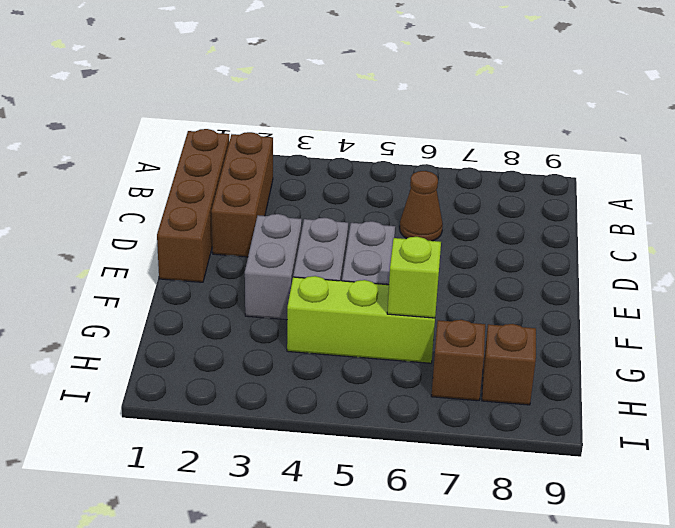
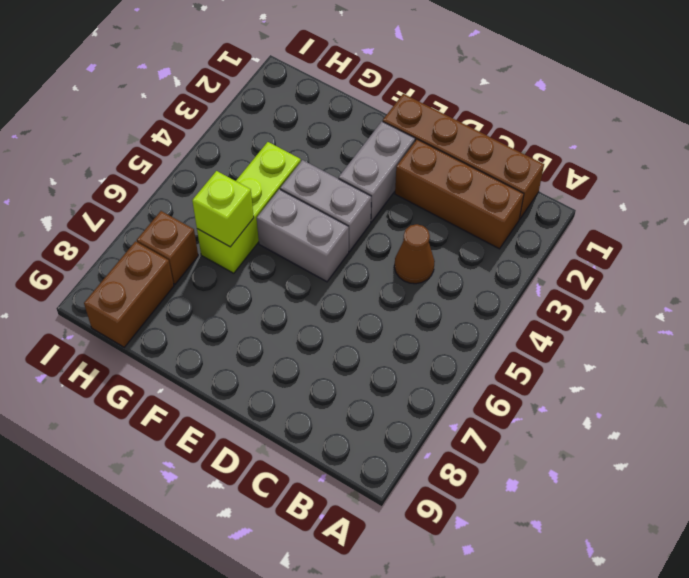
brown cone C6 level 1 -> brown cone C4 level 1
grey brick E3:F3 level 1 -> grey brick E2:E3 level 1
brown brick H8 level 1 -> brown brick H8:H9 level 1

